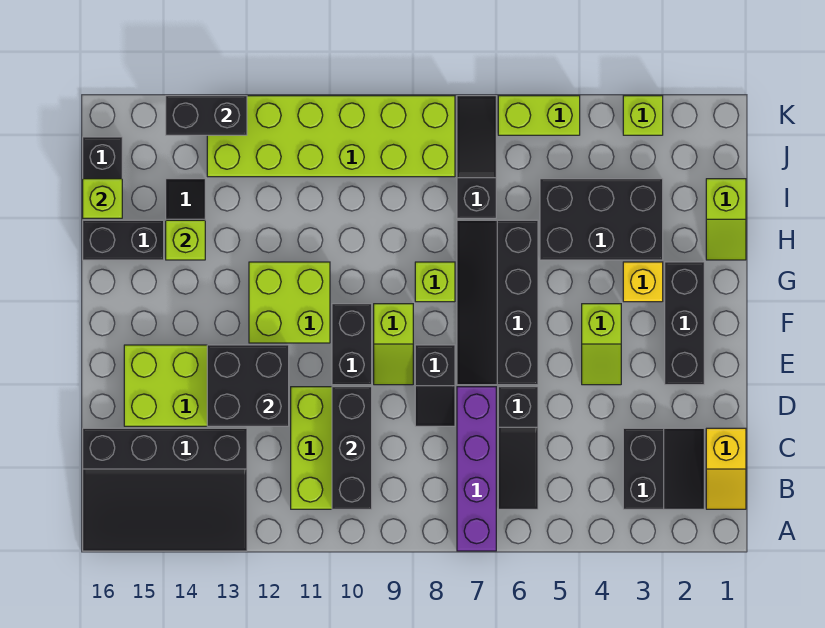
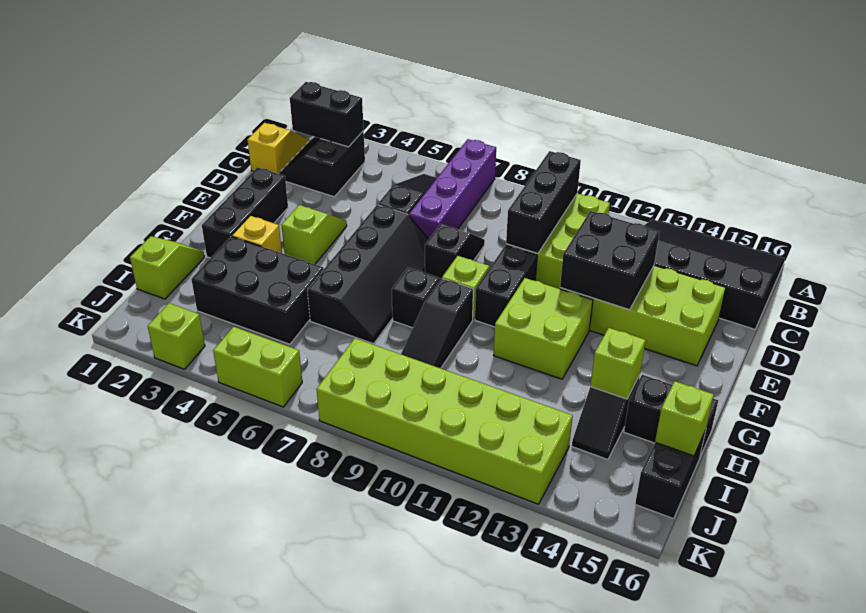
lime brick G8 level 1 -> black brick G8 level 1
black slope I7:K7 level 1 top I -> black slope G9:I9 level 1 top G
black brick K13:K14 level 2 -> black brick B2:B3 level 2

